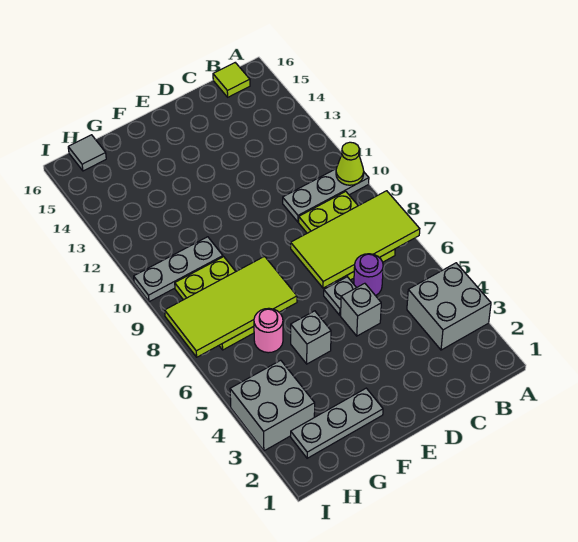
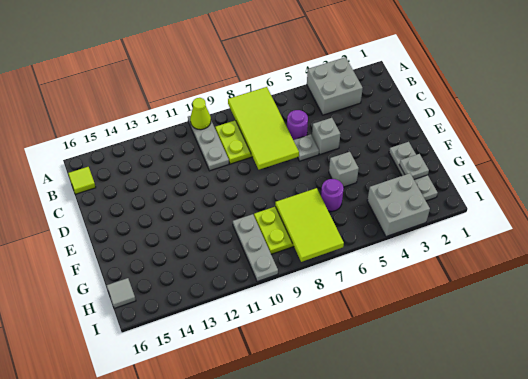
lime tile F7:I8 level 2 -> lime tile G7:I8 level 2
none -> grey plate G2 level 2
pink round brick G6 level 1 -> purple round brick G6 level 1

